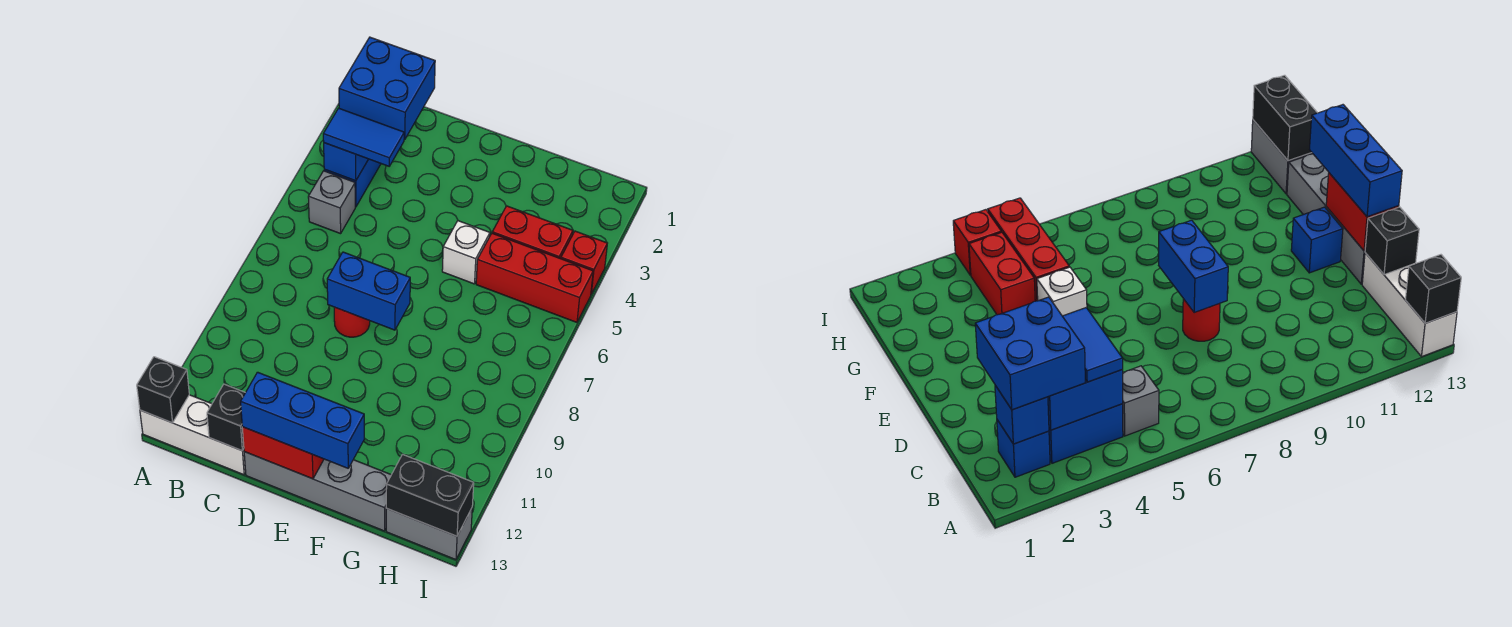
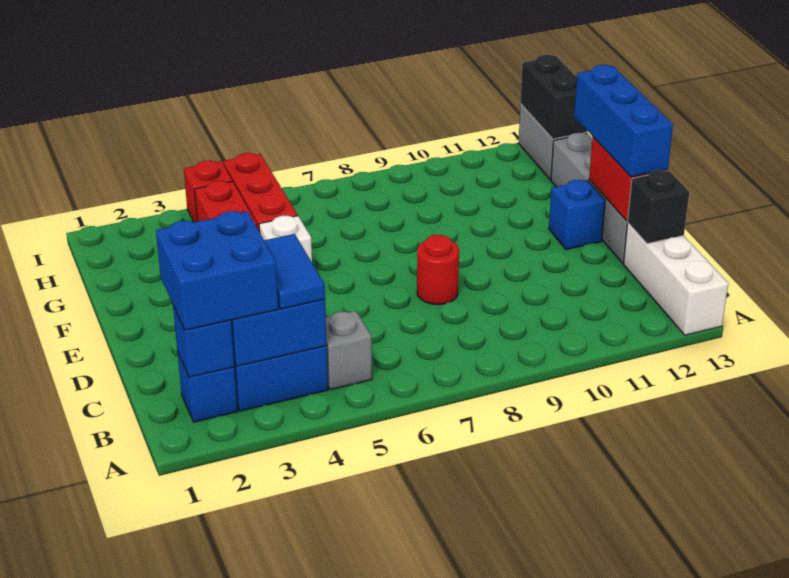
black brick A13 level 2 -> none
blue brick D8:E8 level 2 -> none

